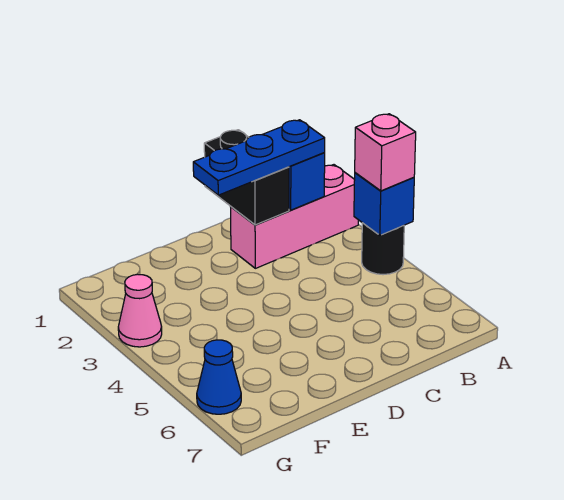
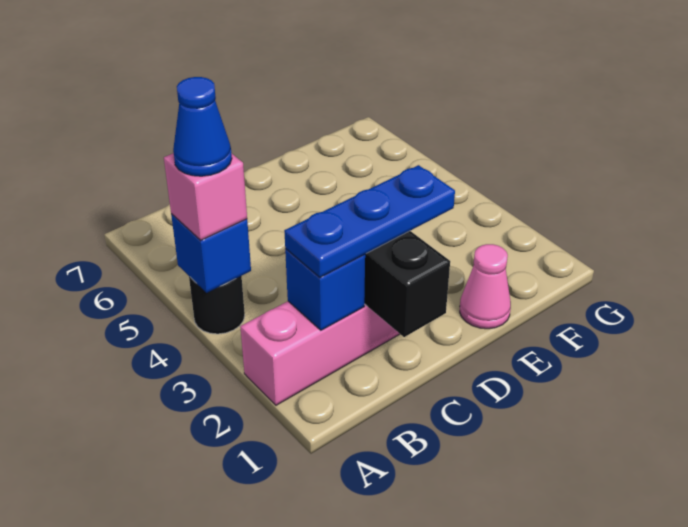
pink cone G3 level 1 -> pink cone E1 level 1
blue cone G6 level 1 -> blue cone A4 level 4

